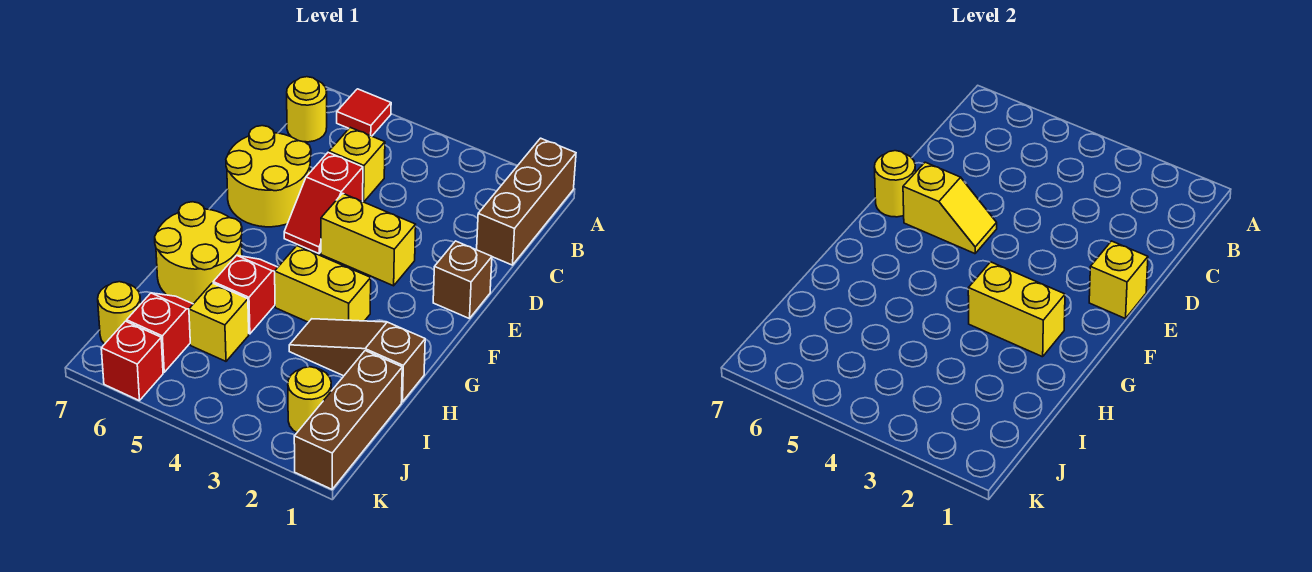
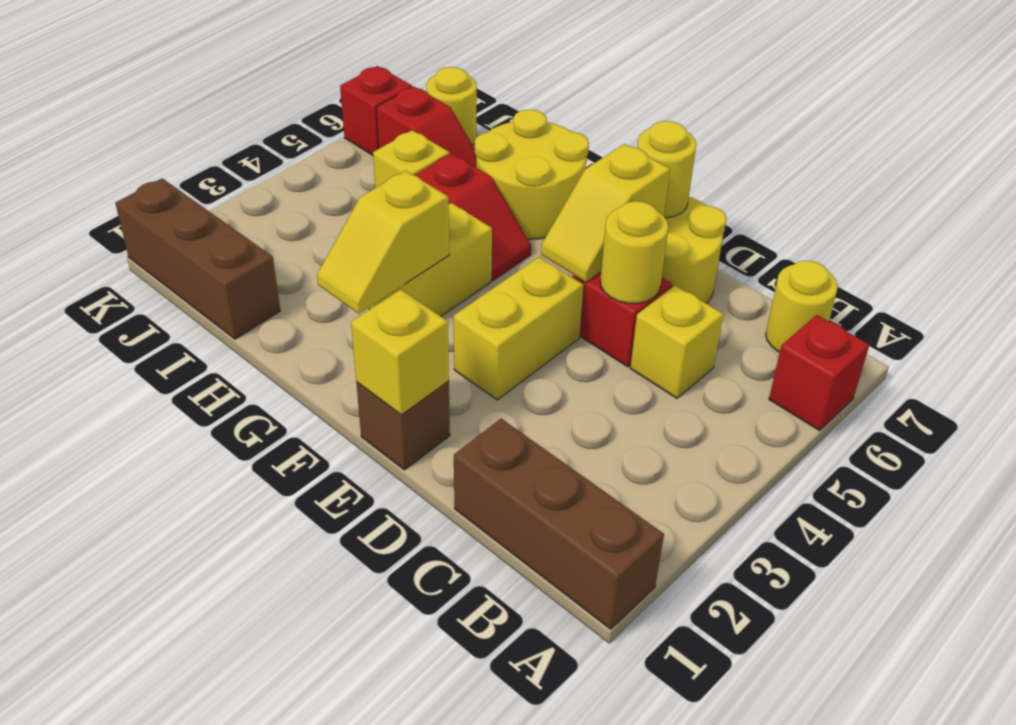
red tile A6 level 1 -> red brick A6 level 1
yellow brick G2:G3 level 2 -> yellow slope G2:G3 level 2 top 3
brown slope H1:H3 level 1 top 1 -> none
yellow round brick J2 level 1 -> yellow round brick D5 level 2

